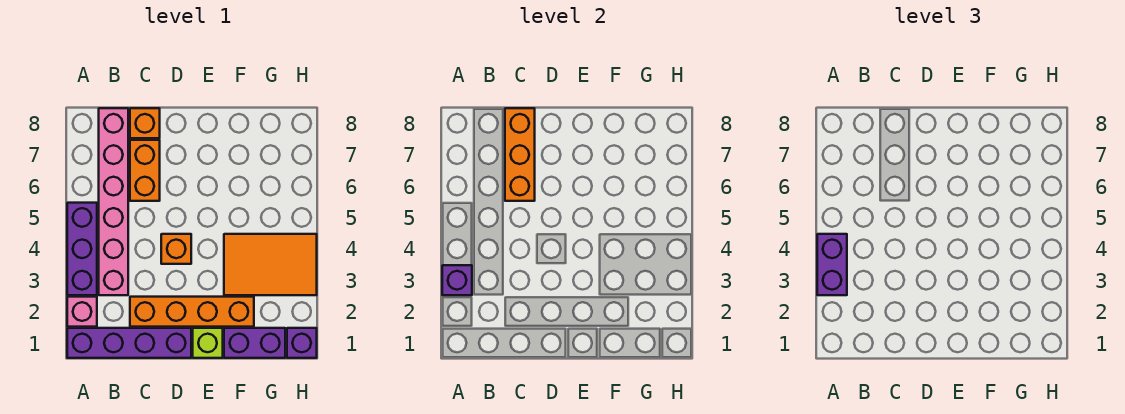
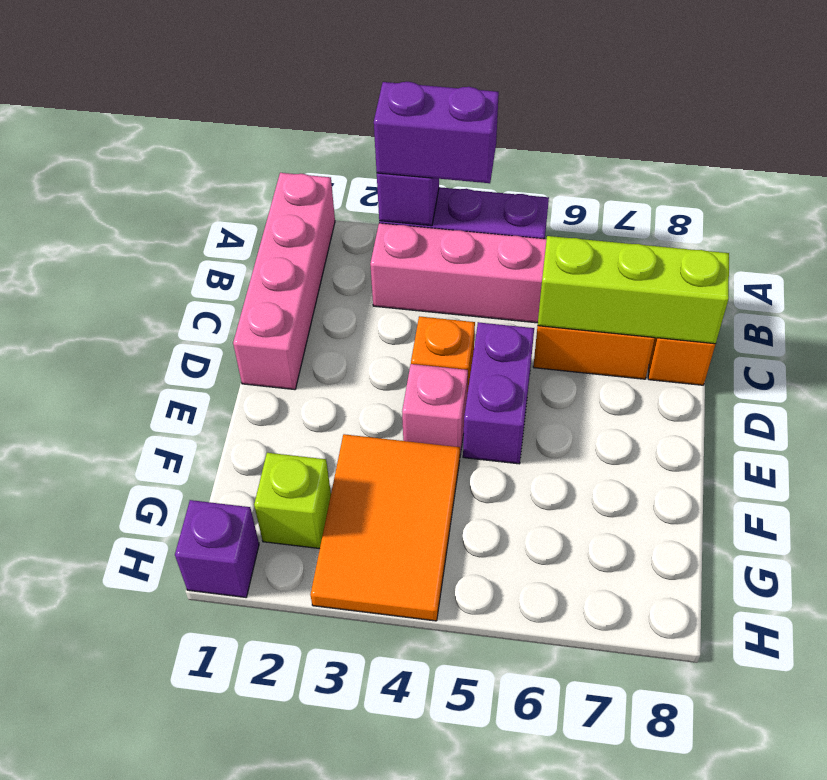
purple brick A1:D1 level 1 -> pink brick A1:D1 level 1
pink brick A2 level 1 -> pink brick E4 level 1
orange brick C2:F2 level 1 -> none
orange brick C6:C8 level 2 -> lime brick C6:C8 level 2
lime brick E1 level 1 -> lime brick G2 level 1
purple brick F1:G1 level 1 -> purple brick D5:E5 level 1

